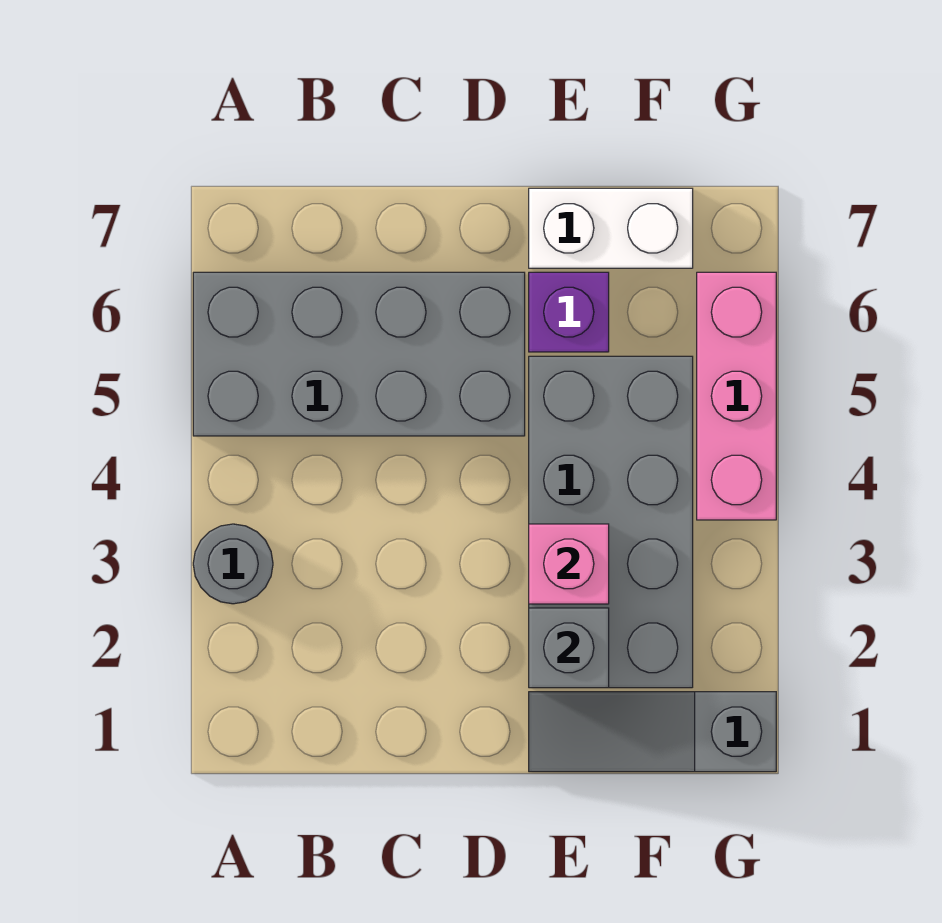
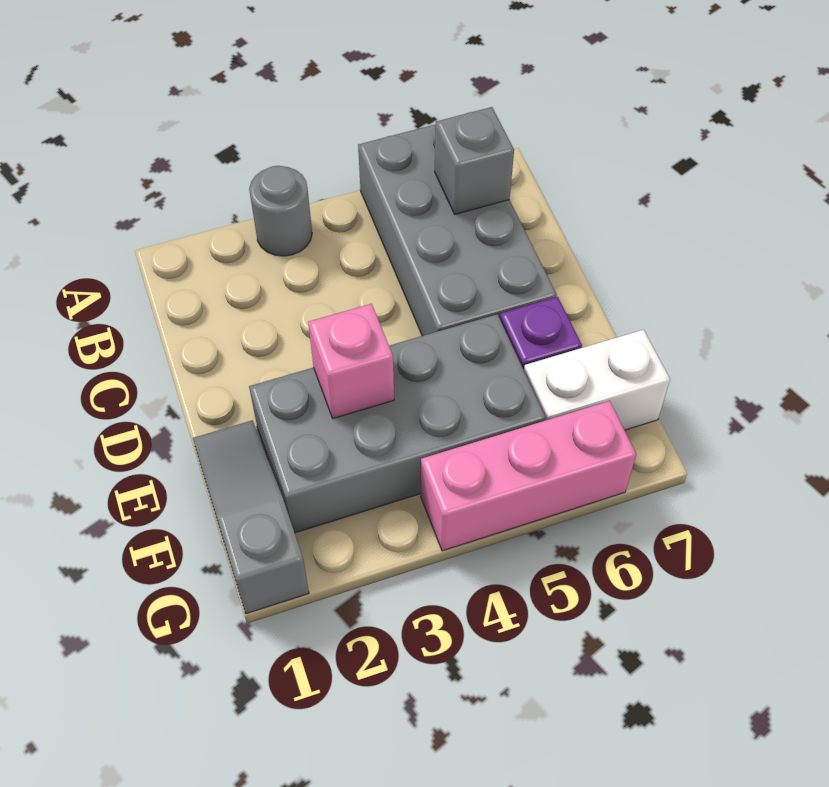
grey brick E2 level 2 -> grey brick B6 level 2
white brick E7:F7 level 1 -> white brick F6:F7 level 1

